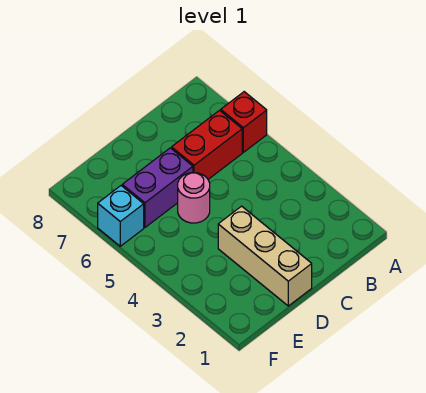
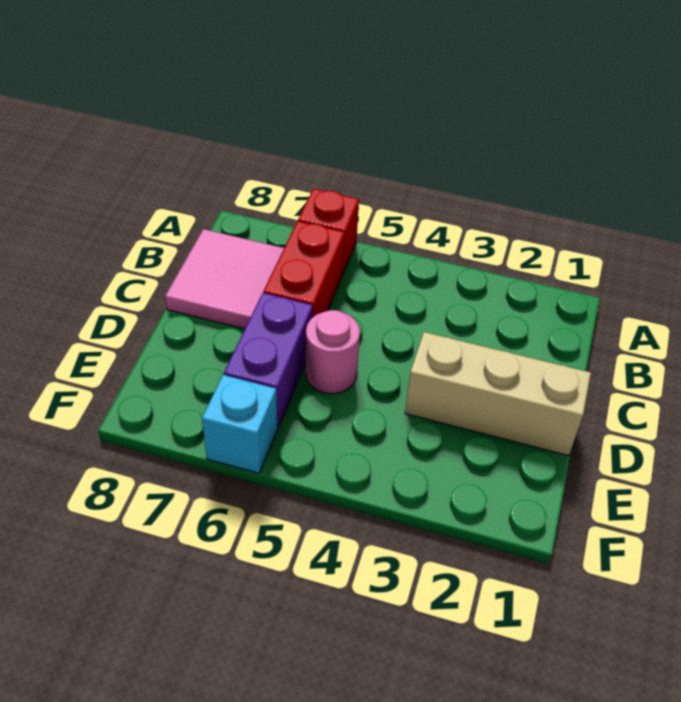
none -> pink tile B7:C8 level 1

